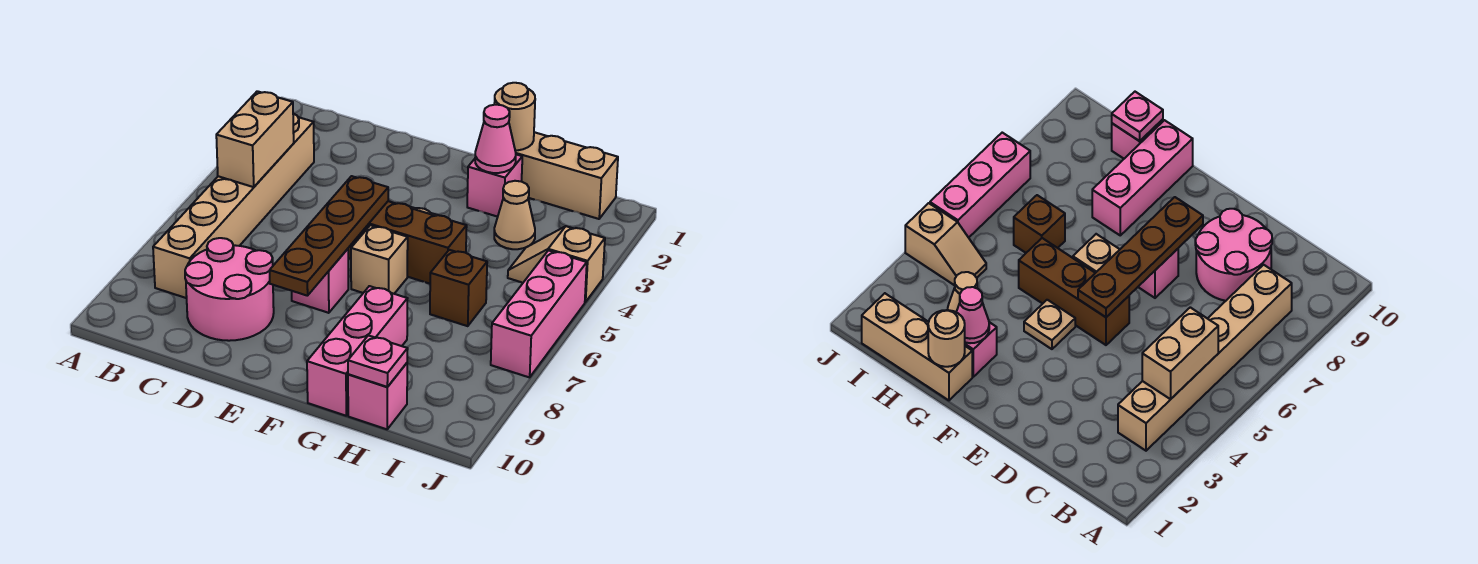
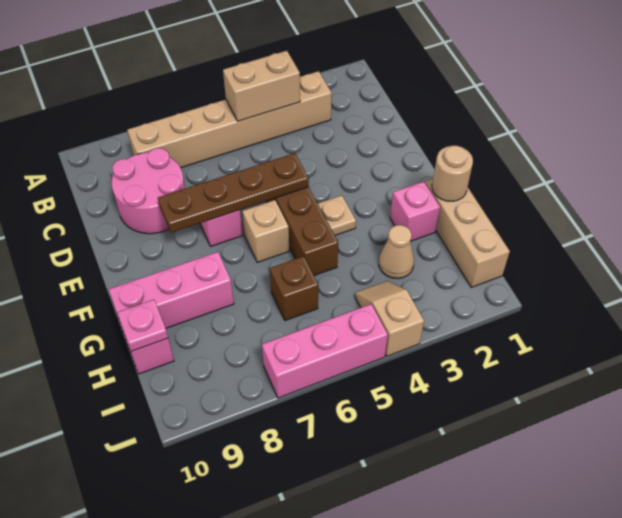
pink cone G2 level 2 -> none

